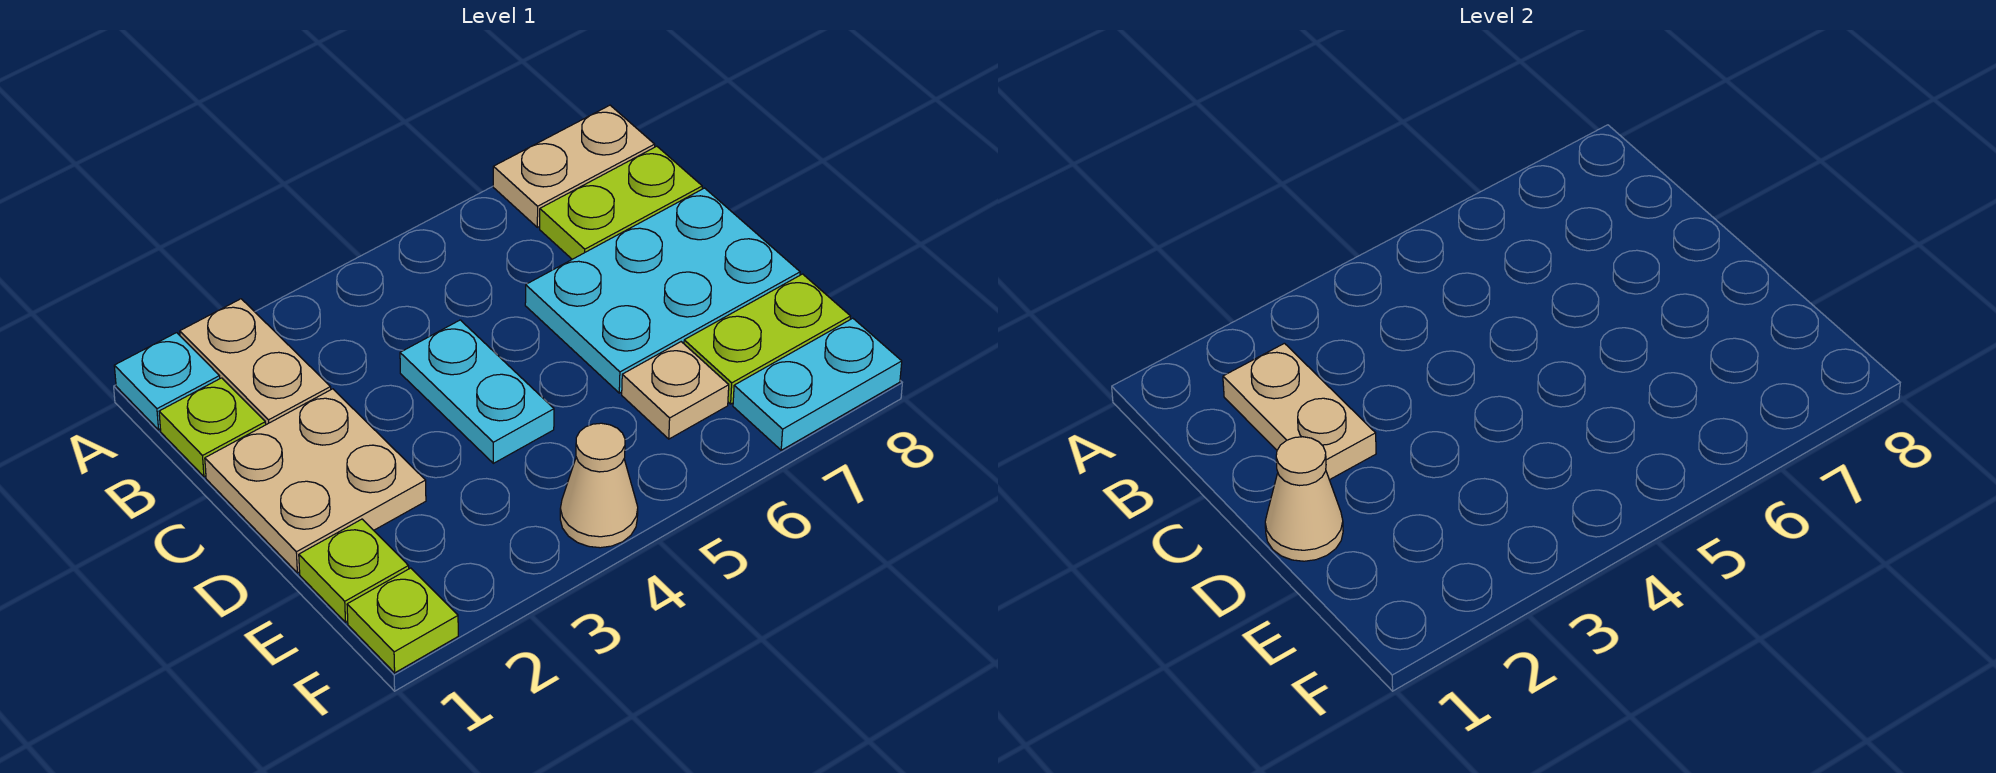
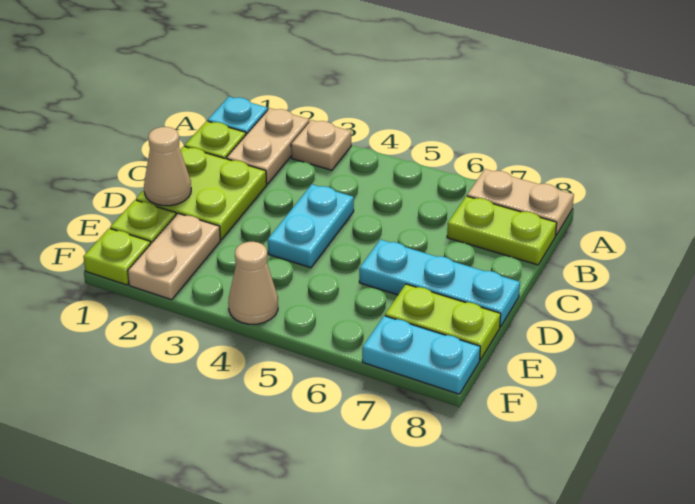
tan plate B2:C2 level 2 -> tan plate E2:F2 level 1
tan plate C1:D2 level 1 -> lime plate C1:D2 level 1
cyan plate C6:D8 level 1 -> cyan plate D6:D8 level 1
tan plate E6 level 1 -> tan plate A3 level 1

